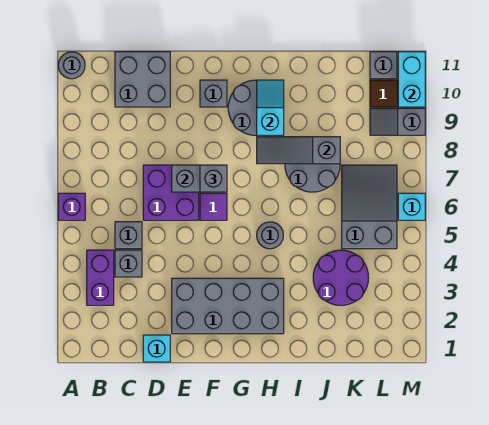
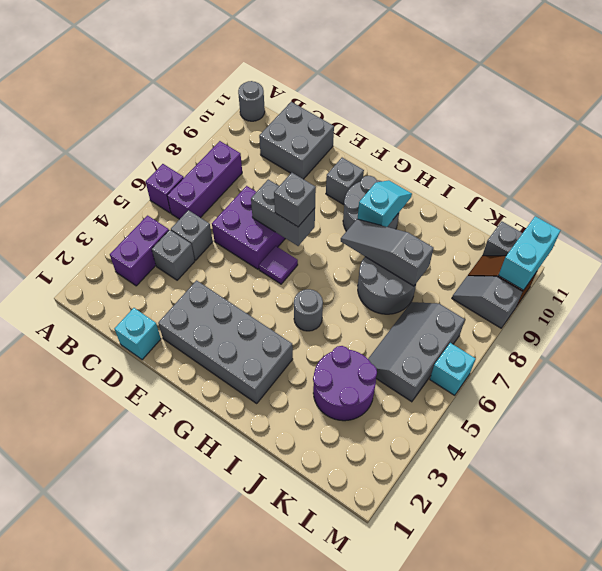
none -> purple brick B6:B8 level 1
grey slope K5:L7 level 1 top 5 -> grey slope K5:L7 level 1 top L

